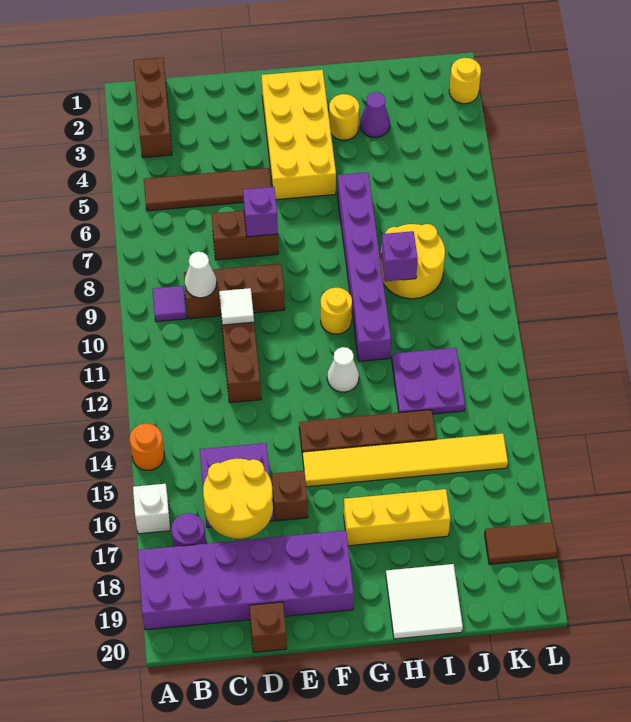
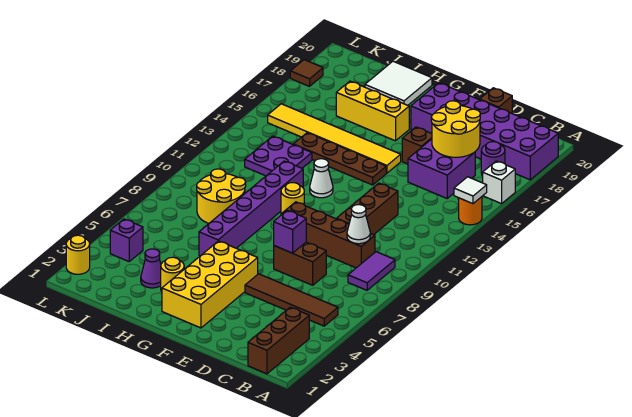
purple tile B9 level 1 -> purple tile B8:B9 level 1
brown brick C9:E9 level 1 -> brown brick C9:F9 level 1
white tile D10 level 2 -> white tile A14 level 2
purple brick I9 level 2 -> purple brick K4 level 1
brown tile K18:L18 level 1 -> brown tile L18 level 1

